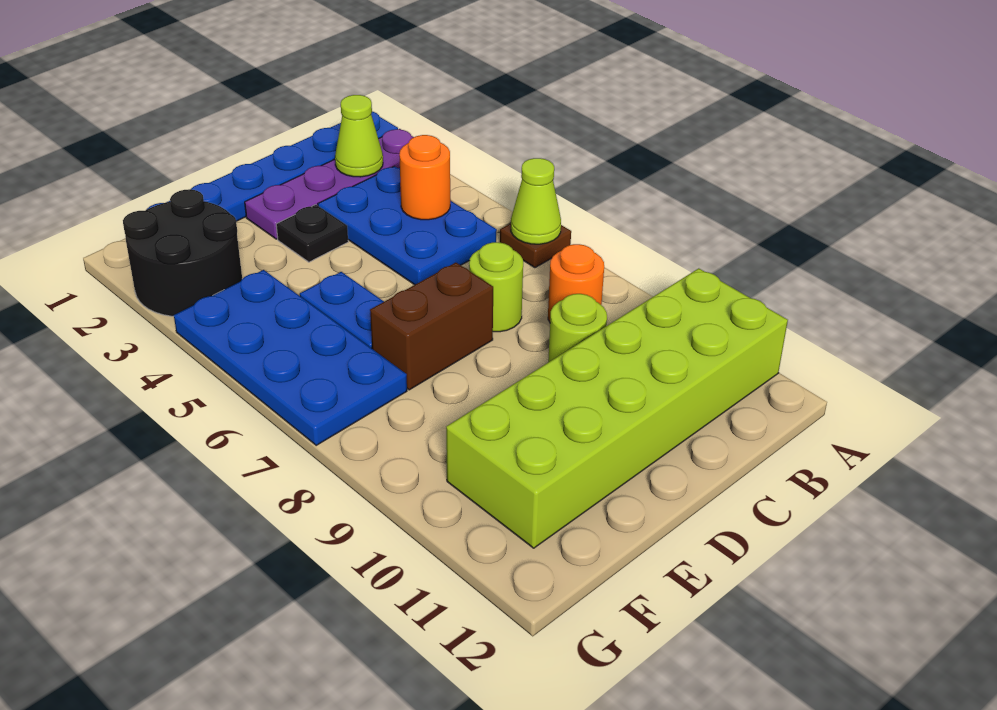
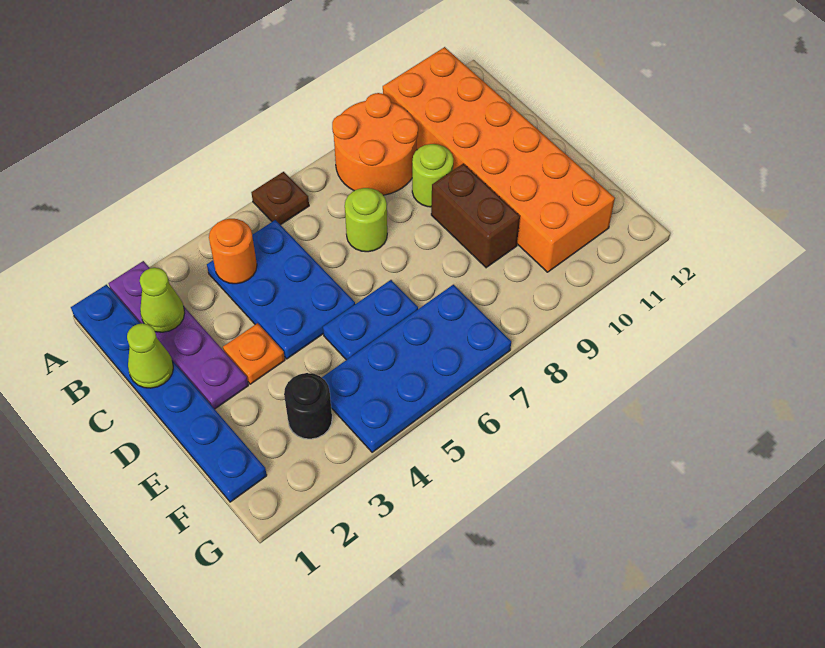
lime cone A6 level 2 -> lime cone C1 level 2
lime brick A10:F11 level 1 -> orange brick A10:F11 level 1
blue plate B3:C5 level 1 -> blue plate B4:D5 level 1
orange round brick B8 level 1 -> orange round brick A8:B9 level 1
black plate D3 level 1 -> orange plate D3 level 1
brown brick D7:E7 level 1 -> brown brick D9:E9 level 1
black round brick F2:G3 level 1 -> black round brick F3 level 1

